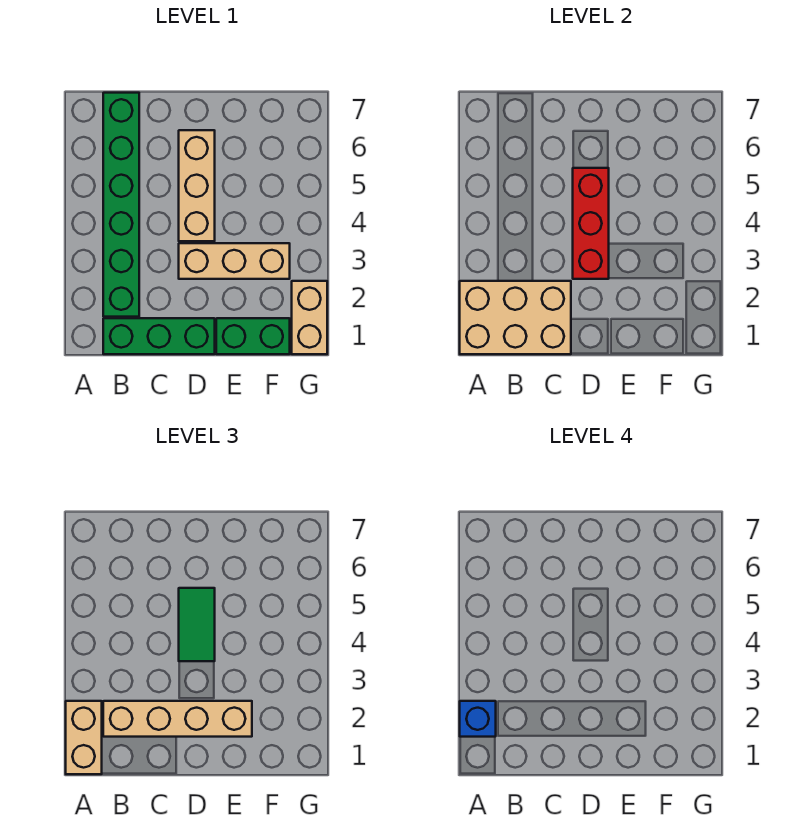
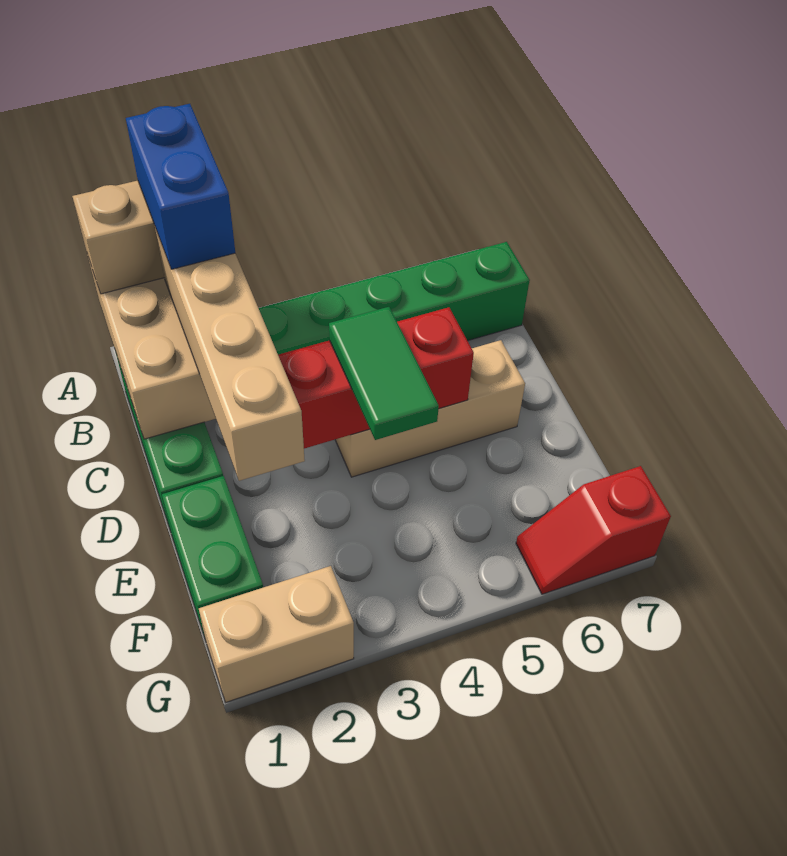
blue brick A2 level 4 -> blue brick A2:B2 level 4
tan brick D3:F3 level 1 -> none
green tile D4:D5 level 3 -> green tile D4:E4 level 3
none -> red slope G6:G7 level 1 top 7

